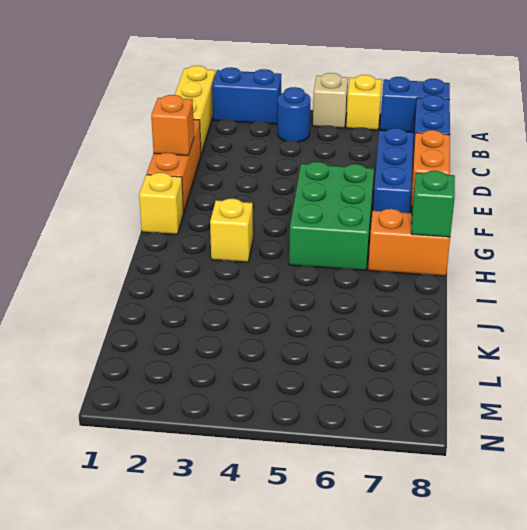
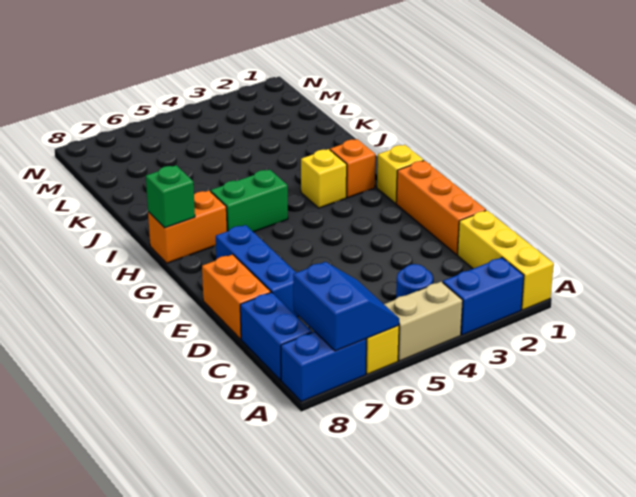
tan brick A5 level 1 -> tan brick A4:A5 level 1
none -> blue slope A6:B7 level 2 top 7
orange brick E1 level 2 -> orange brick H2 level 1
green brick F5:H6 level 1 -> green brick H5:H6 level 1

